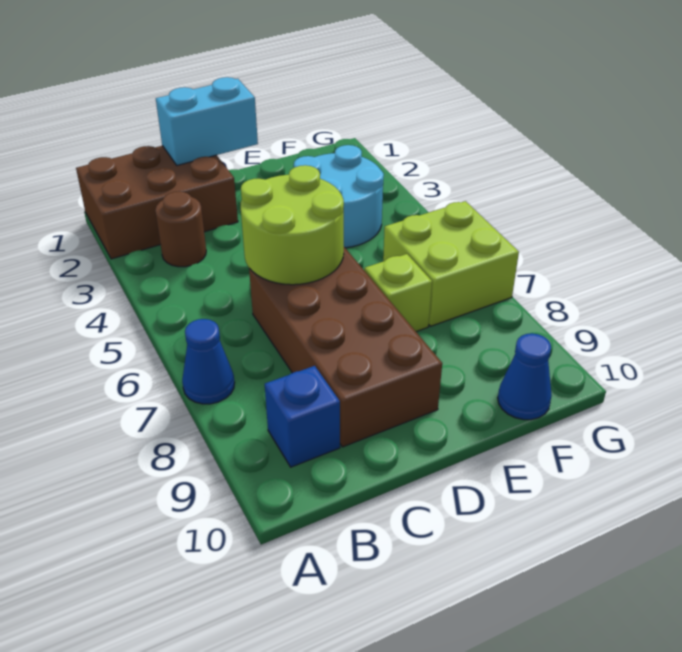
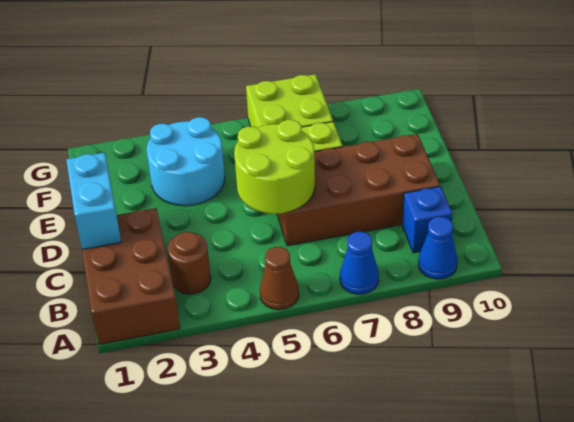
none -> brown cone A5 level 1
blue cone F10 level 1 -> blue cone A9 level 1

